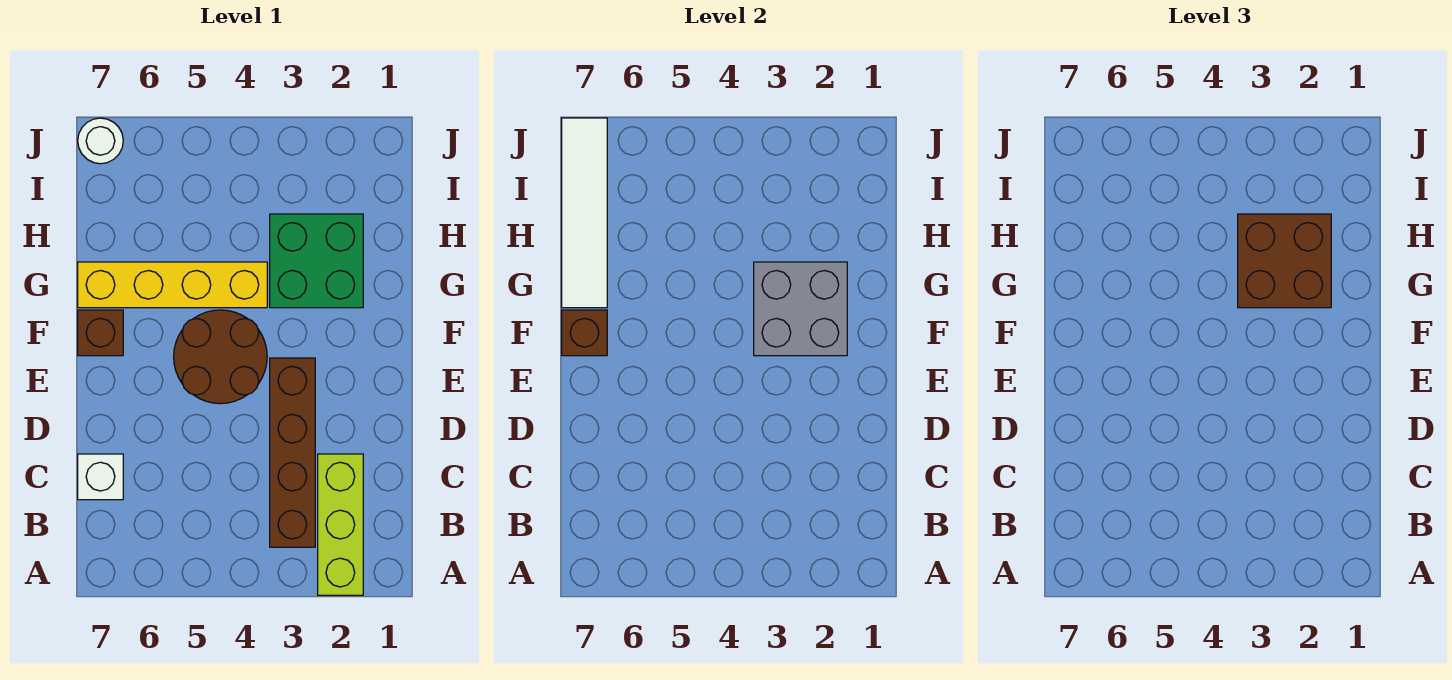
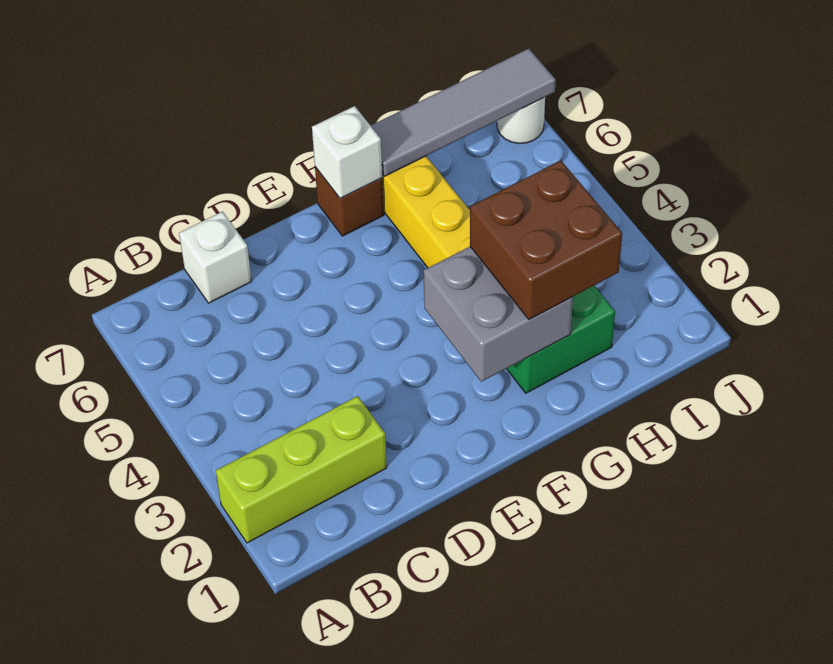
brown brick B3:E3 level 1 -> none
brown round brick E4:F5 level 1 -> none
brown brick F7 level 2 -> white brick F7 level 2
white tile G7:J7 level 2 -> grey tile G7:J7 level 2

